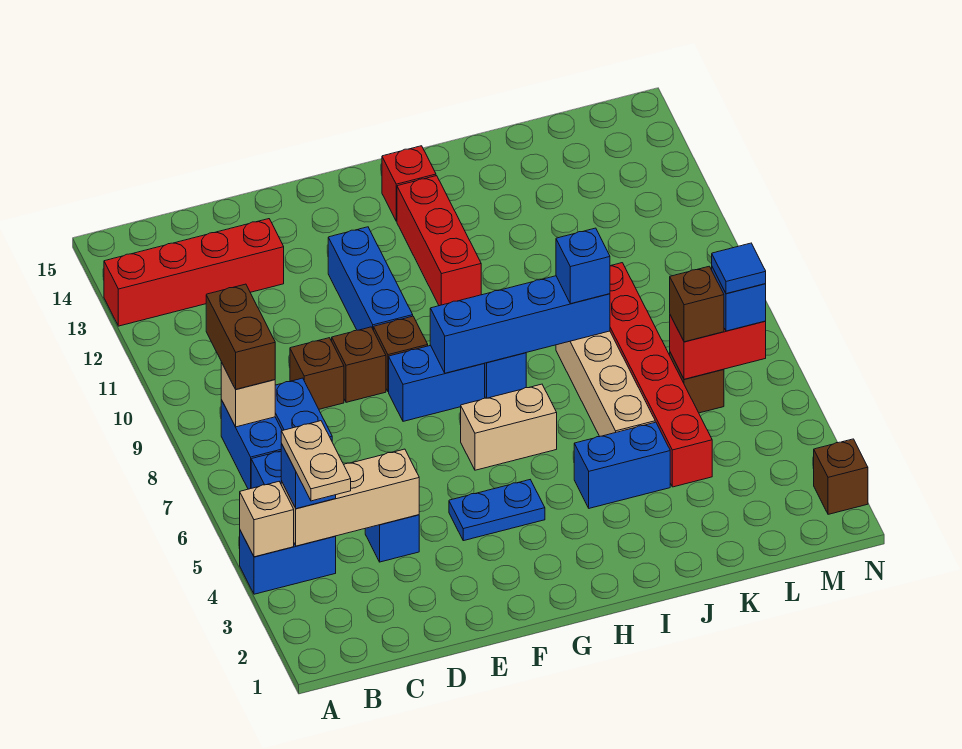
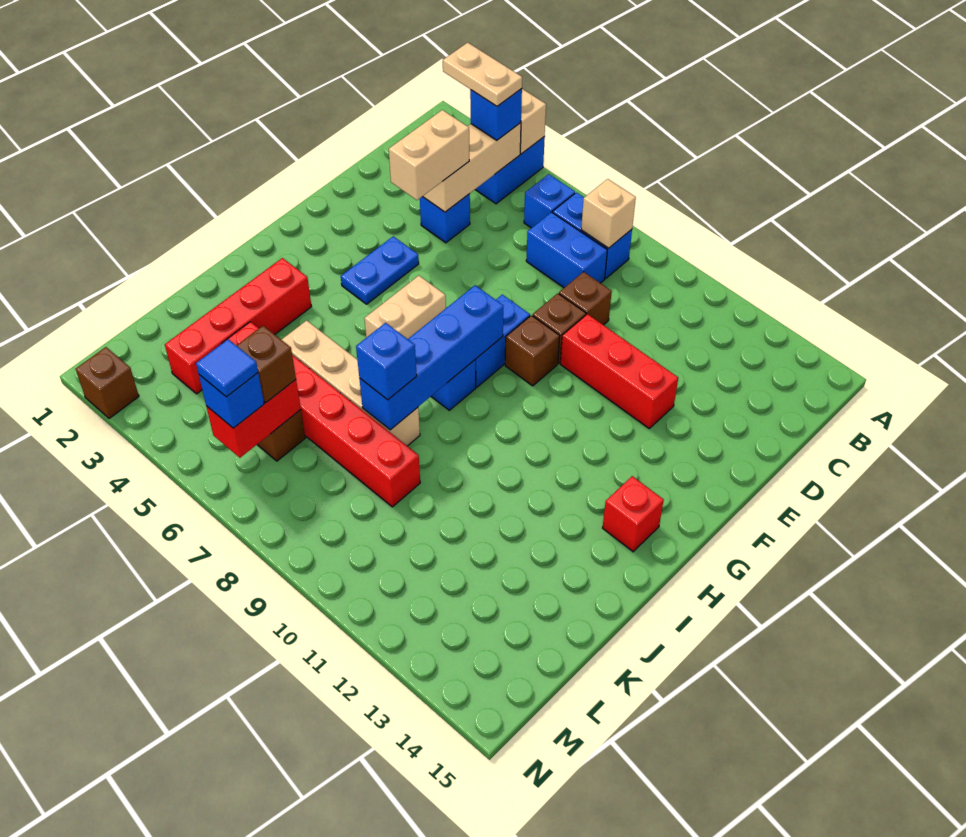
red brick A13:D13 level 1 -> red brick I3:L3 level 1
brown brick B8:B9 level 3 -> none
none -> tan brick D4:E4 level 3
blue brick F10:F12 level 1 -> none
red brick H11:H13 level 1 -> red brick E10:E12 level 1
blue brick I4:J4 level 1 -> none

